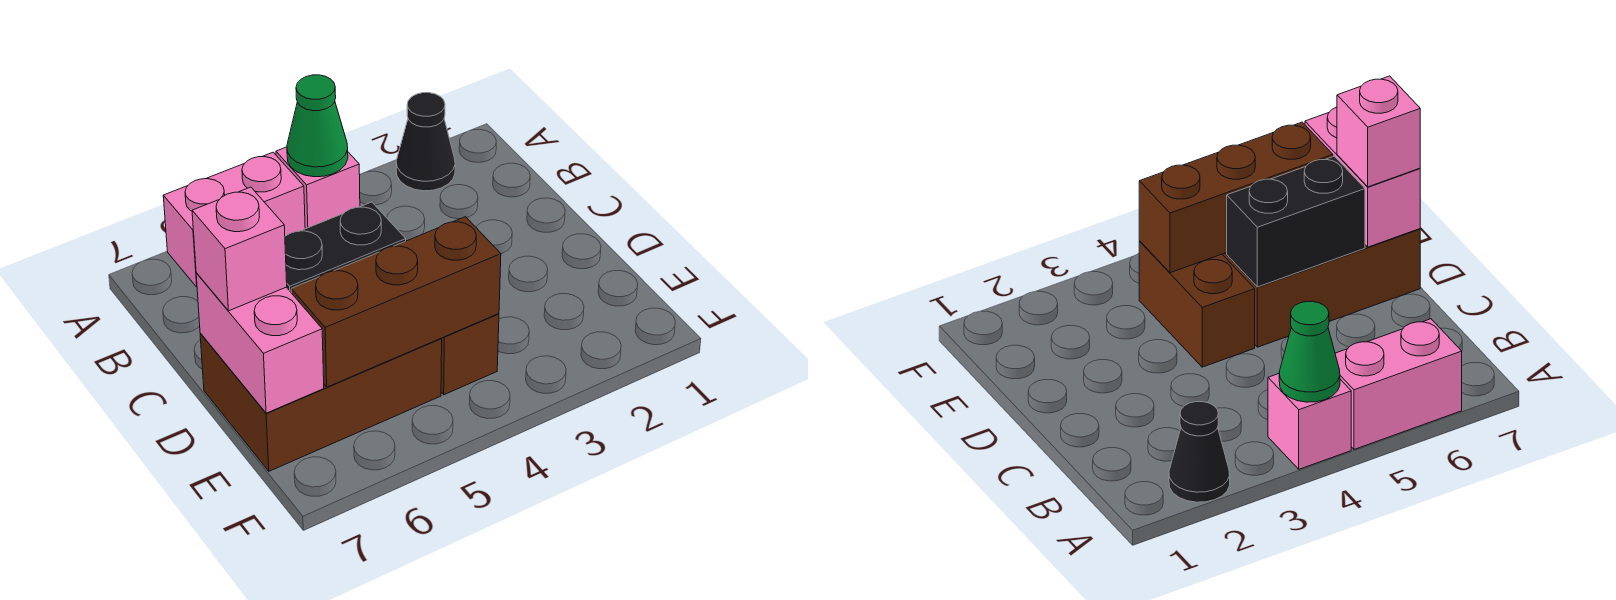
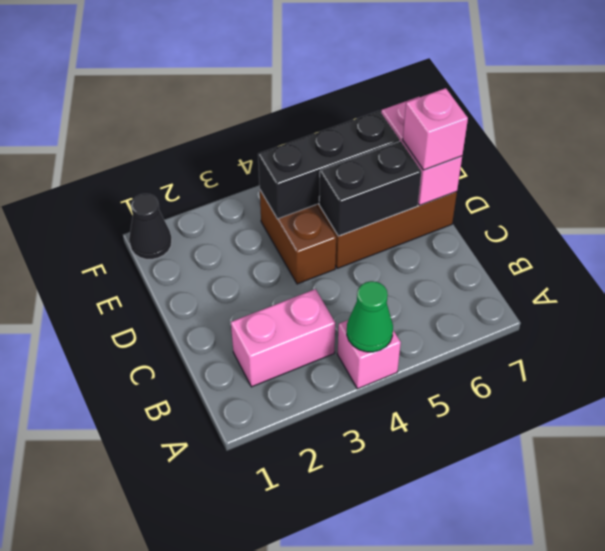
black cone A2 level 1 -> black cone F1 level 1
pink brick A5:A6 level 1 -> pink brick B2:B3 level 1
brown brick E4:E6 level 2 -> black brick E4:E6 level 2

